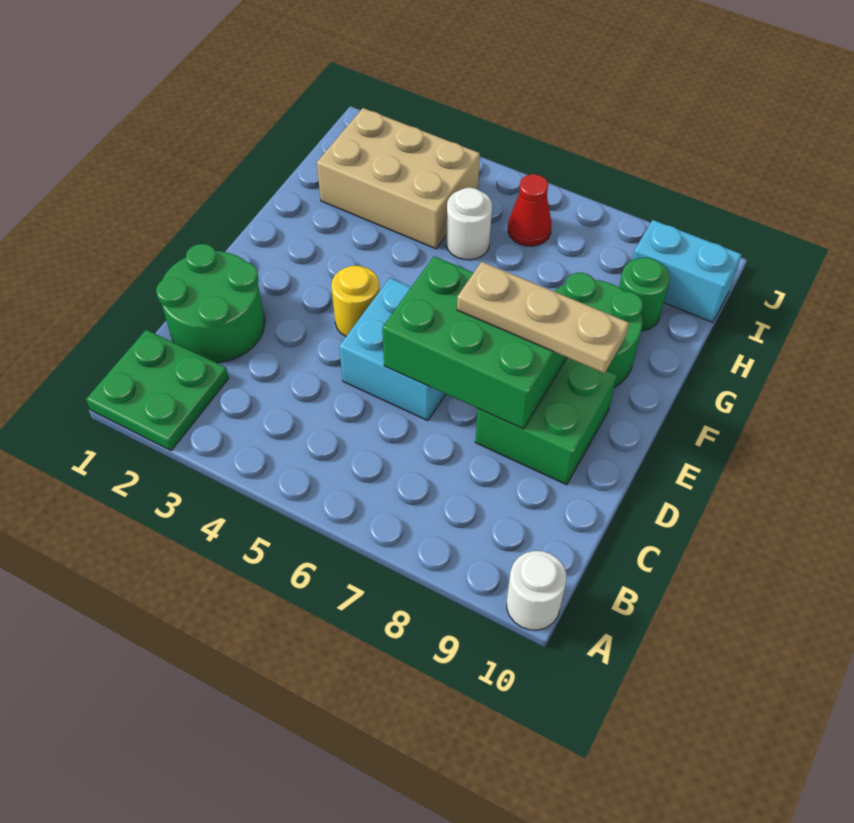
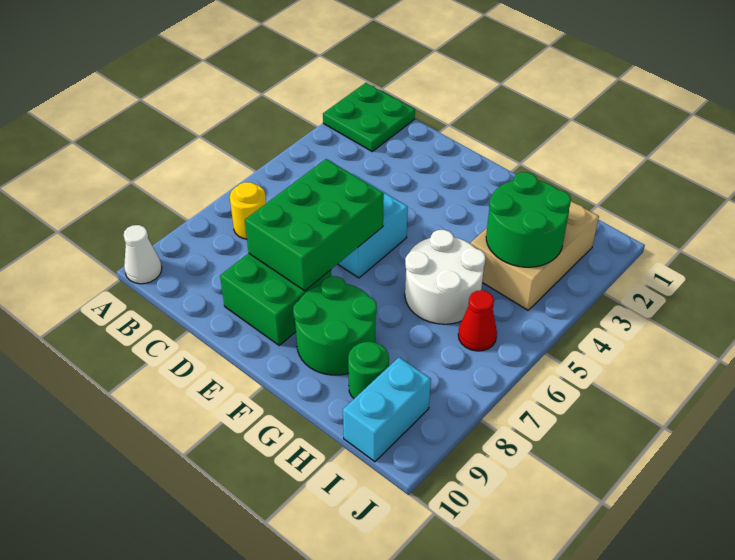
white round brick A10 level 1 -> white cone A10 level 1
green round brick C1:D2 level 1 -> green round brick H3:I4 level 2
yellow round brick E4 level 1 -> yellow round brick B7 level 1
tan plate E7:E9 level 3 -> none
white round brick H5 level 1 -> white round brick G5:H6 level 1

